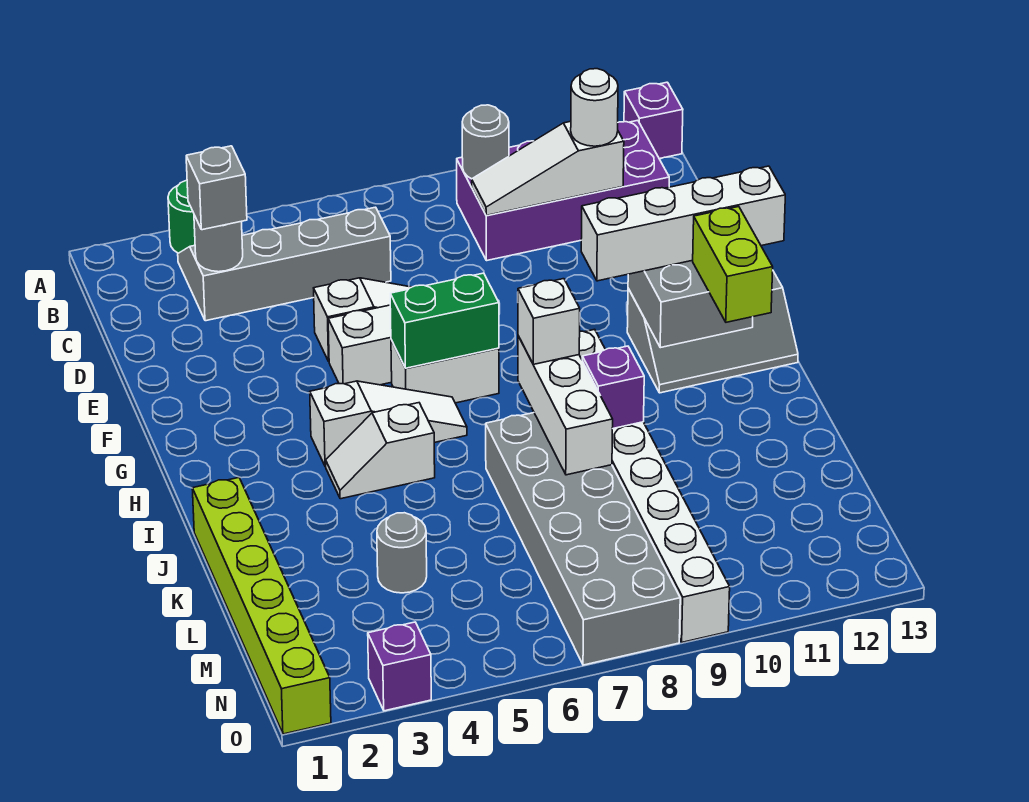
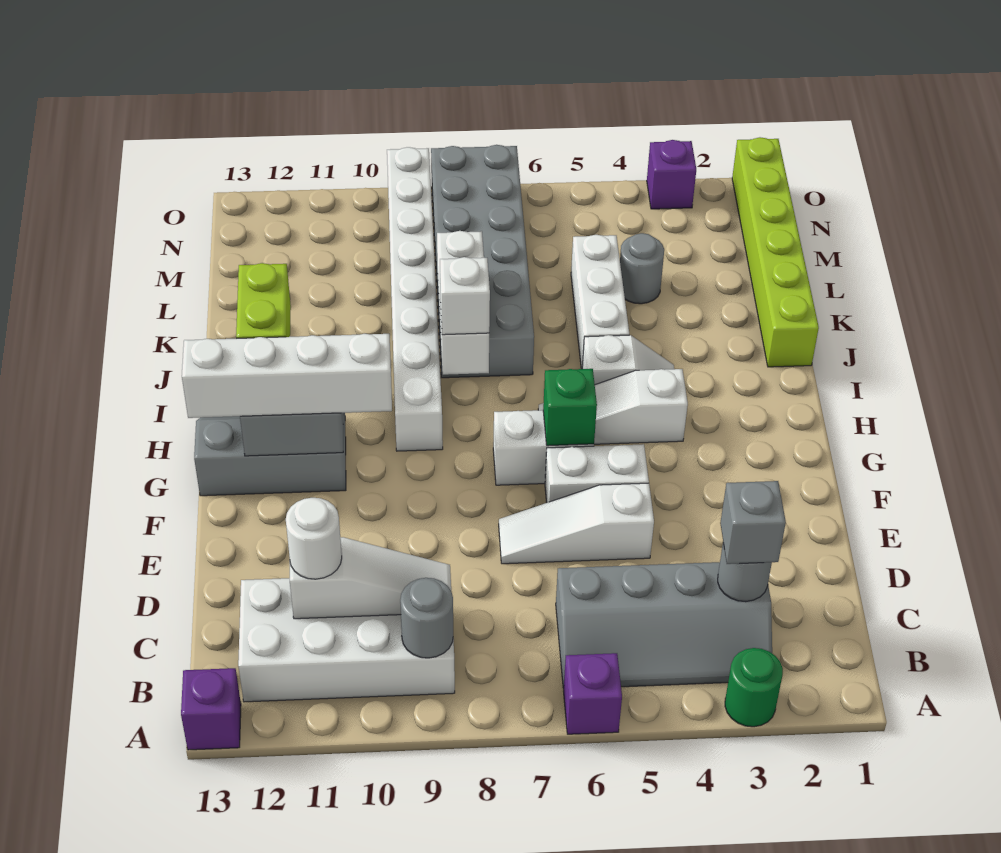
purple brick B9:C12 level 1 -> white brick B9:C12 level 1
green brick G6:G7 level 2 -> green brick G6 level 2
none -> white brick J5:L5 level 1
purple brick J9 level 2 -> purple brick A6 level 1

